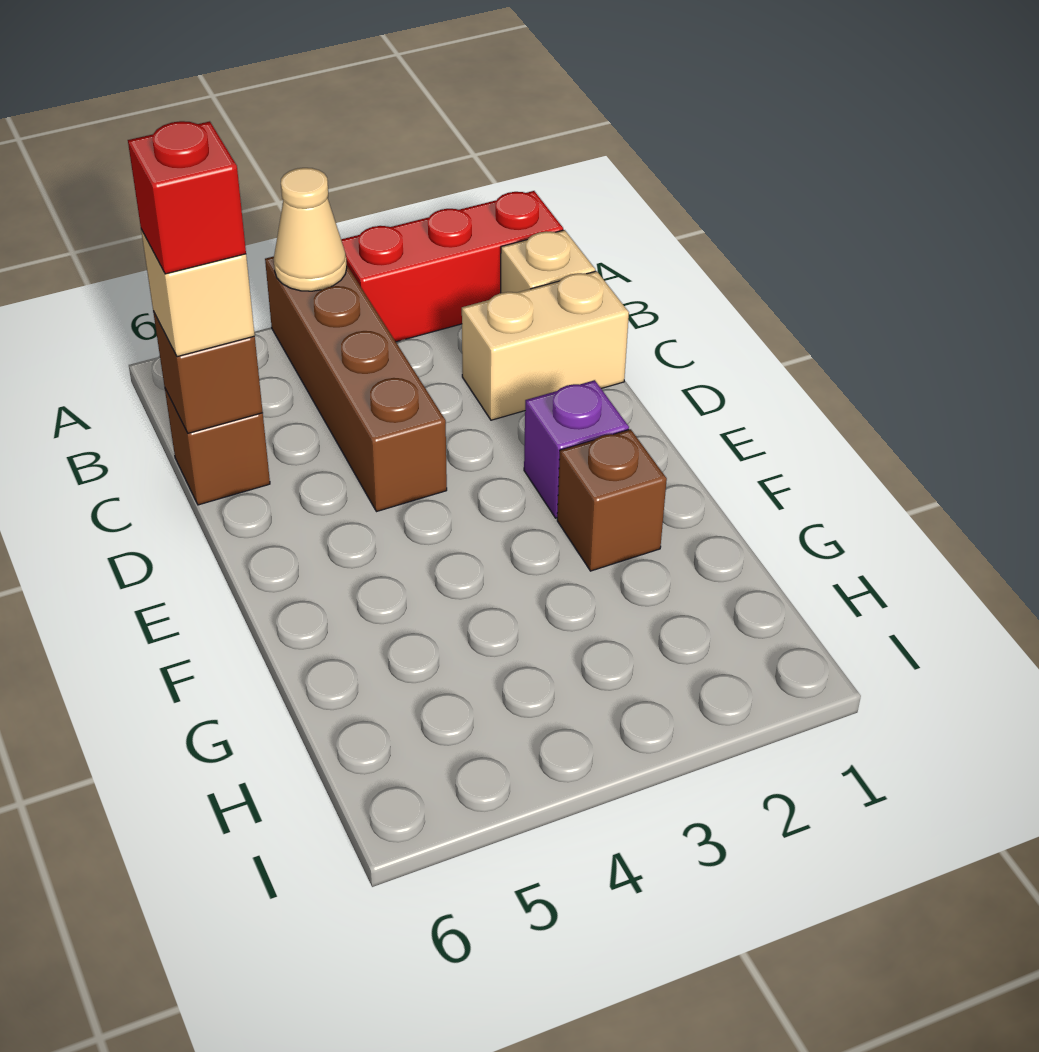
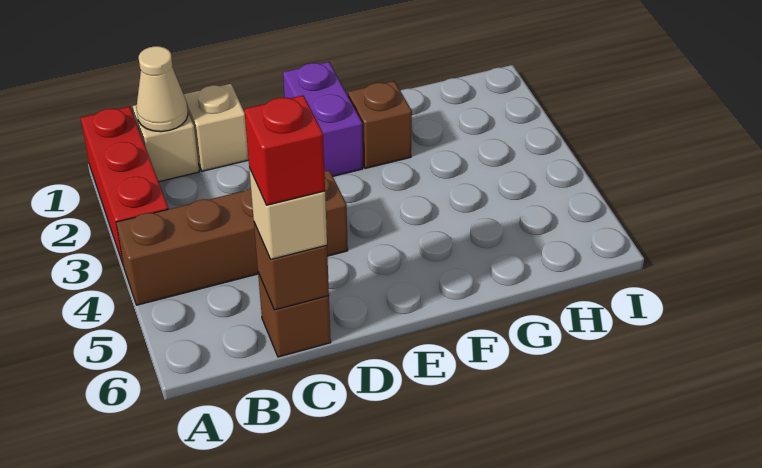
tan cone A4 level 2 -> tan cone B1 level 2
tan brick C1:C2 level 1 -> tan brick C1 level 1
purple brick E2 level 1 -> purple brick E1:E2 level 1

